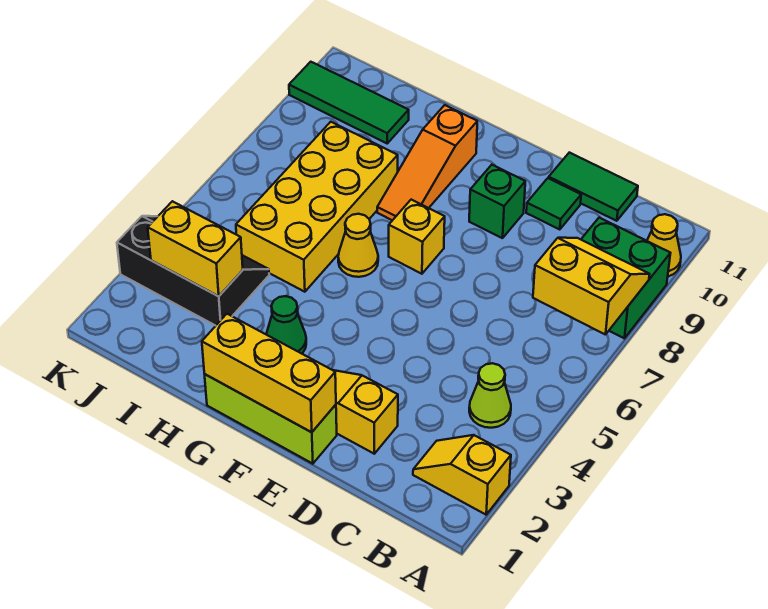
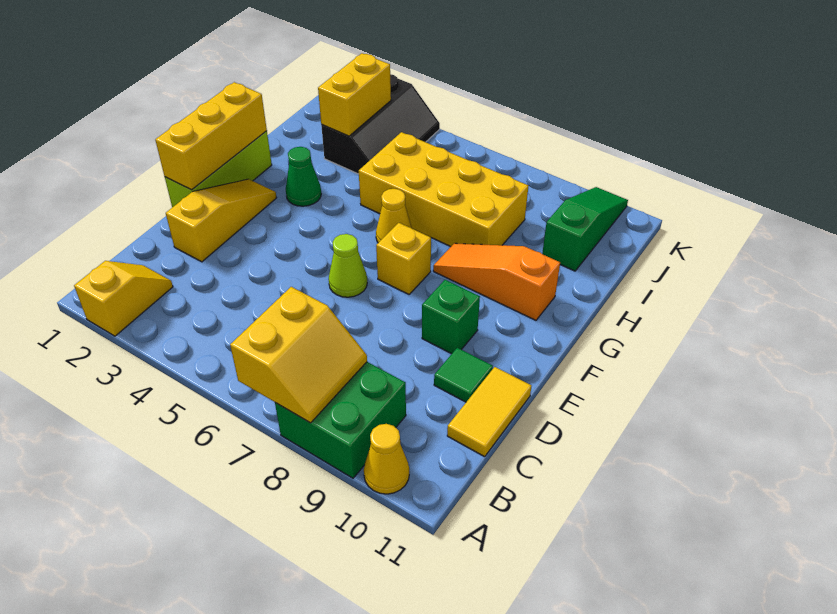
lime cone B4 level 1 -> lime cone E6 level 1
green tile C11:D11 level 1 -> yellow tile C11:D11 level 1
green tile I10:K10 level 1 -> green slope I10:K10 level 1 top I

